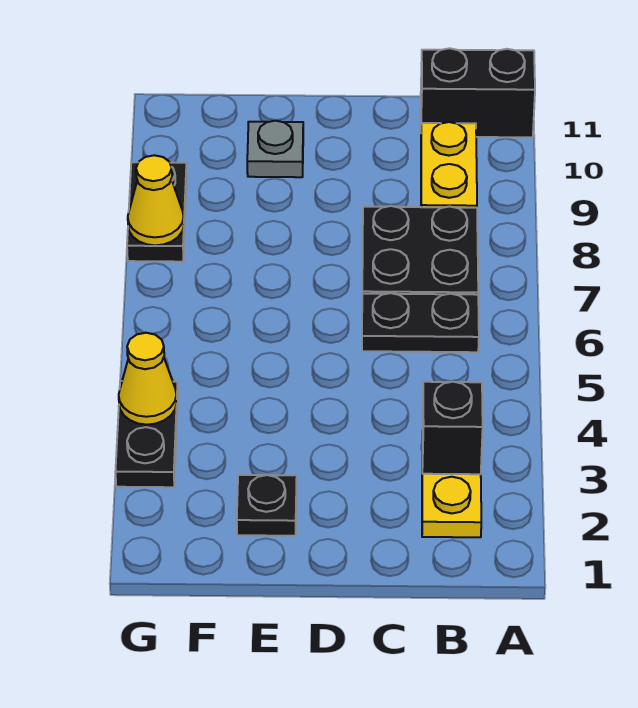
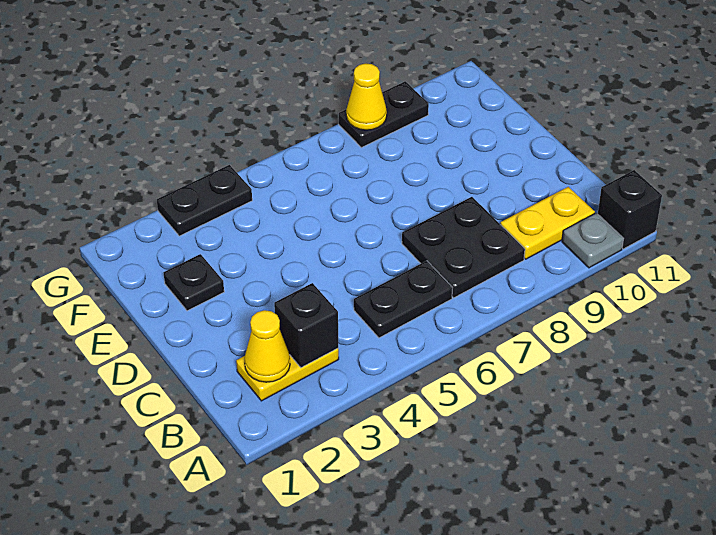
black brick A11:B11 level 1 -> black brick A11 level 1
black plate B6:C6 level 1 -> black plate B5:B6 level 1
grey plate E10 level 1 -> grey plate A10 level 1
yellow cone G4 level 2 -> yellow cone B2 level 2

